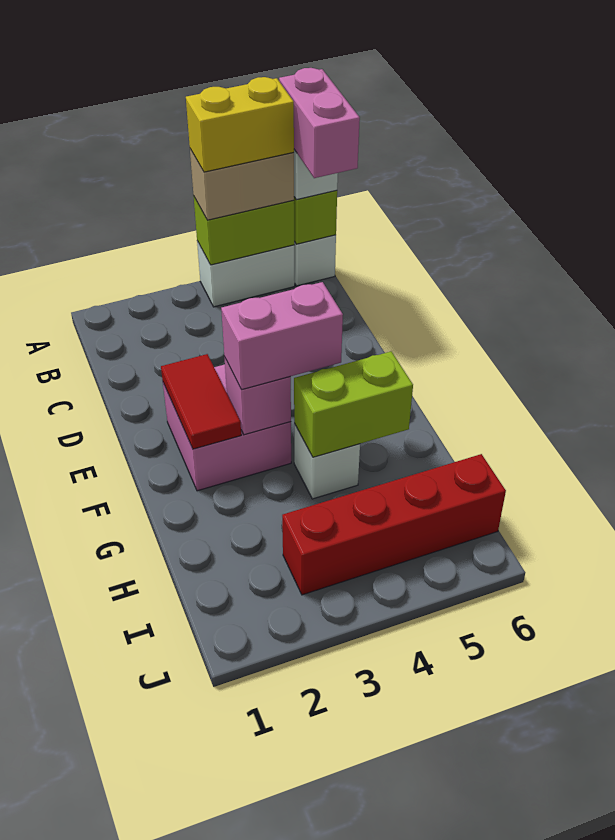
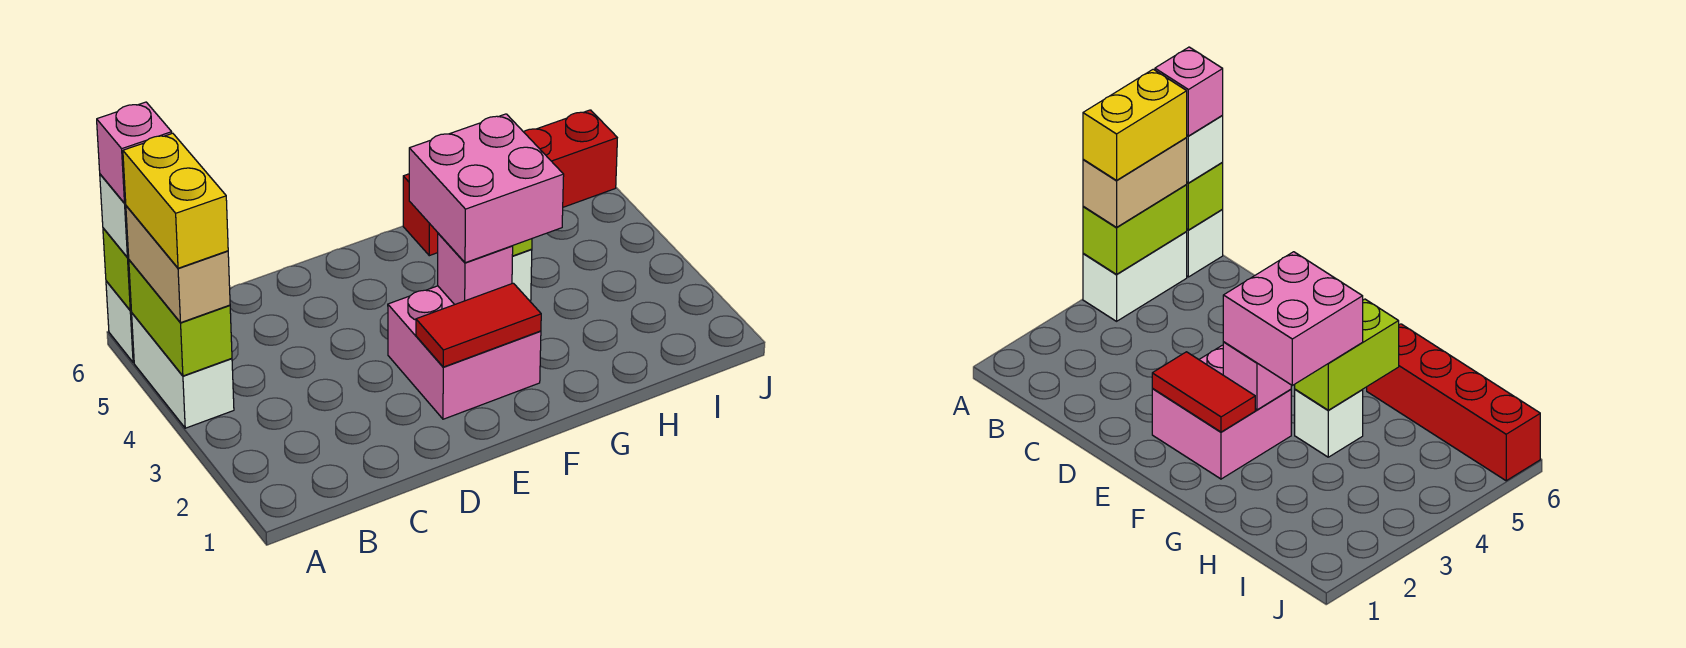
pink brick A6:B6 level 4 -> pink brick A6 level 4
pink brick F3:F4 level 3 -> pink brick F3:G4 level 3
red brick I3:I6 level 1 -> red brick G6:J6 level 1

